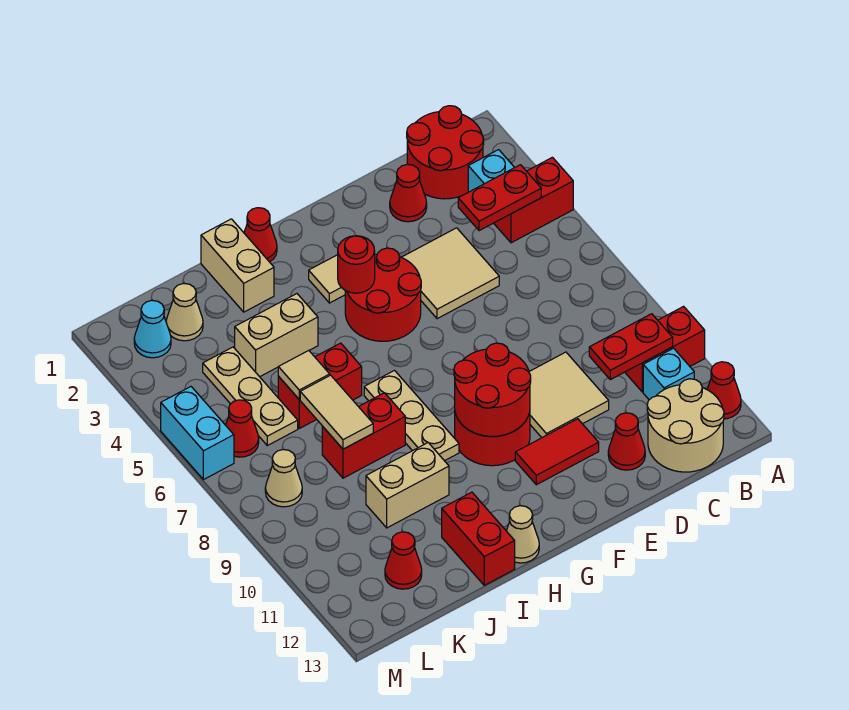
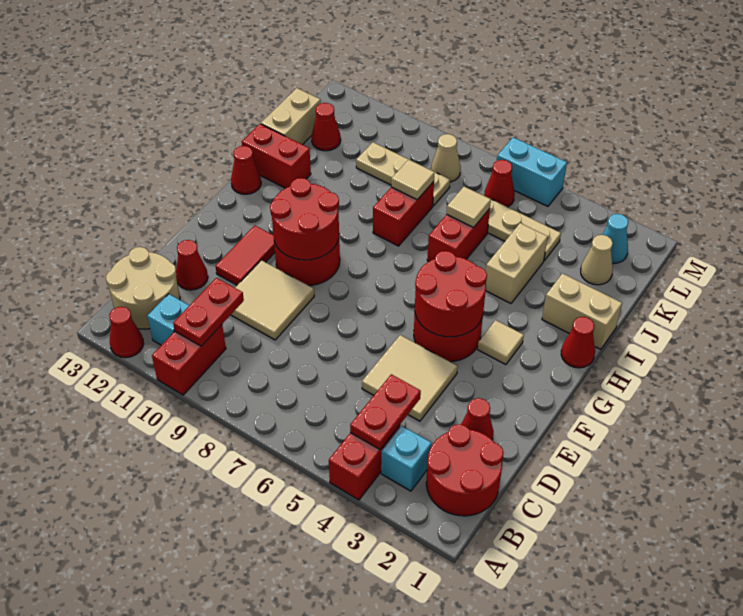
red round brick G4 level 2 -> red round brick F4:G5 level 2
tan plate H7:H9 level 1 -> tan plate K8:K10 level 1
tan cone H13 level 1 -> red cone H13 level 1
tan brick I10:J10 level 1 -> tan brick J13:K13 level 1
tan tile J7:J8 level 2 -> tan tile J8 level 2

